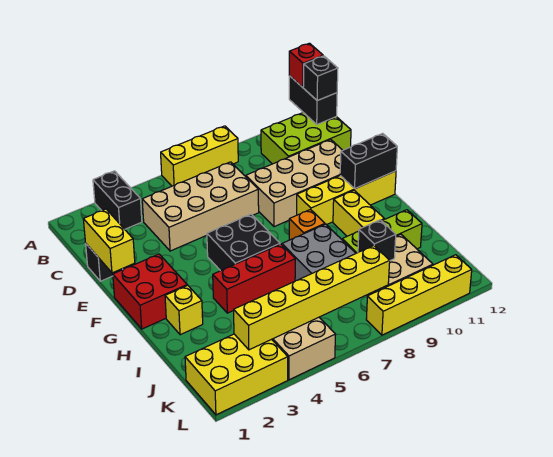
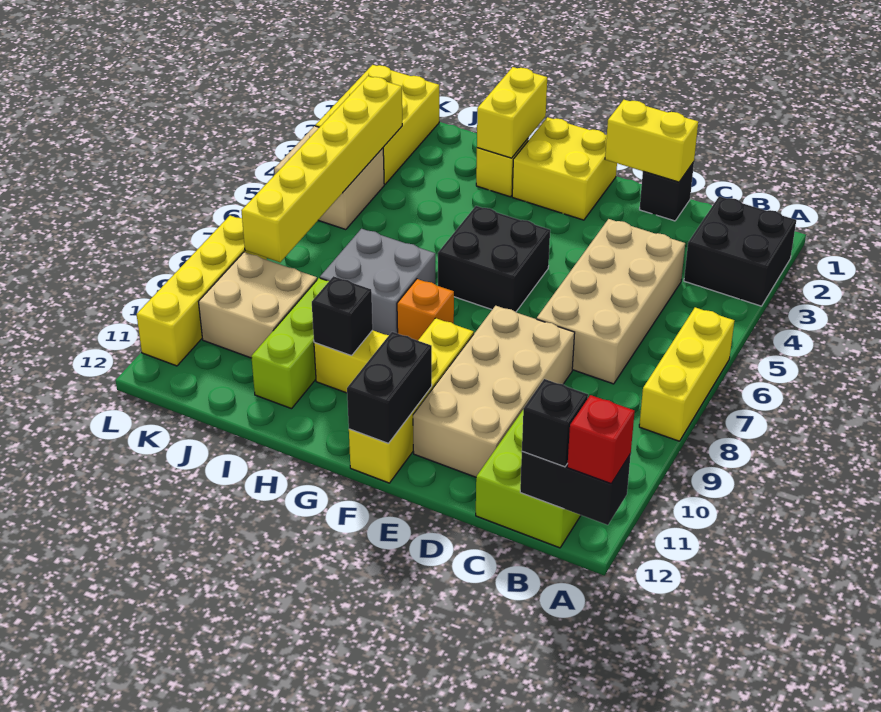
black brick A3:B3 level 1 -> black brick A2:B3 level 1
red brick F1:G2 level 1 -> yellow brick F1:G2 level 1
none -> yellow brick H1:H2 level 2
red brick H4:H6 level 1 -> none
black brick J9 level 2 -> black brick H10 level 2

